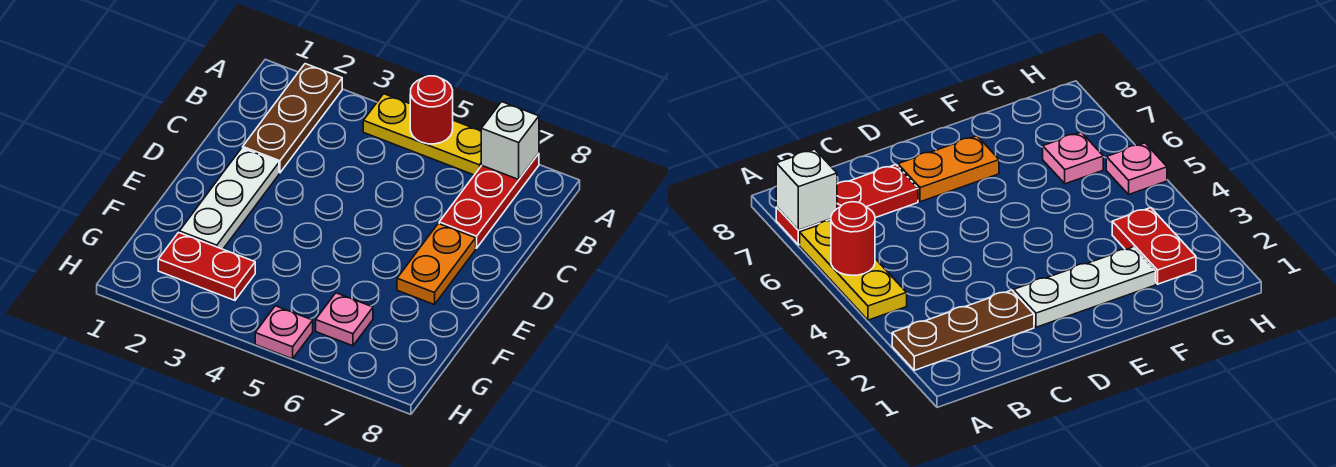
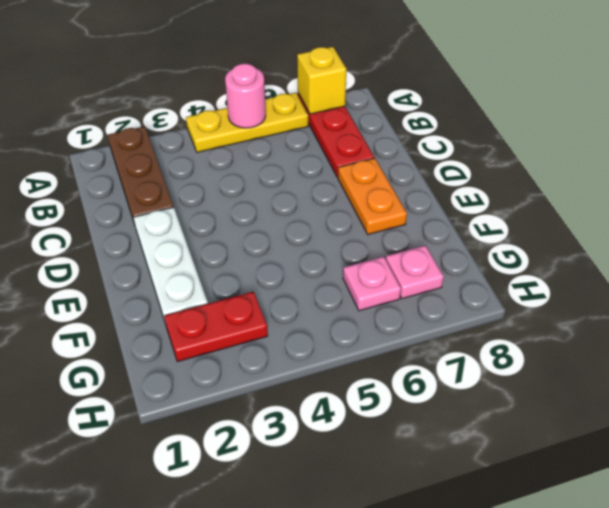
red round brick A5 level 2 -> pink round brick A5 level 2
white brick A7 level 2 -> yellow brick A7 level 2
pink plate H5 level 1 -> pink plate G7 level 1

